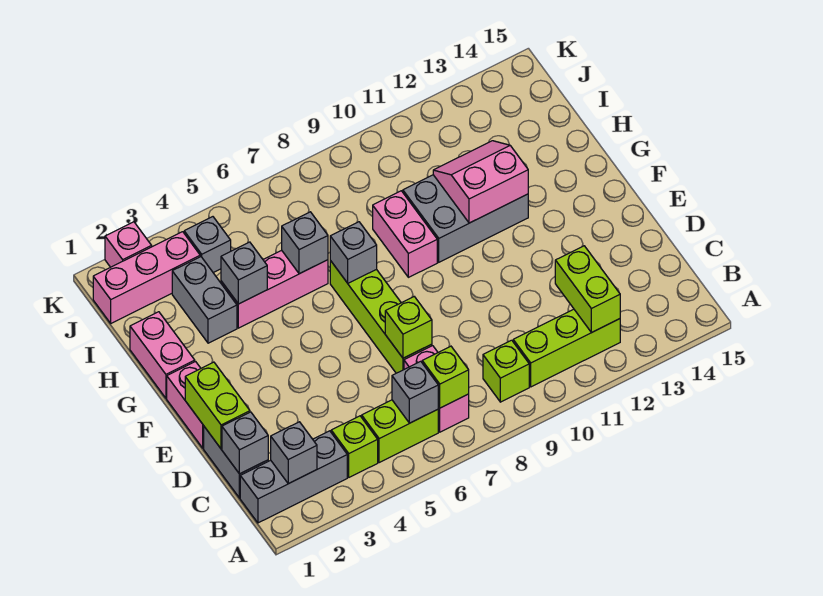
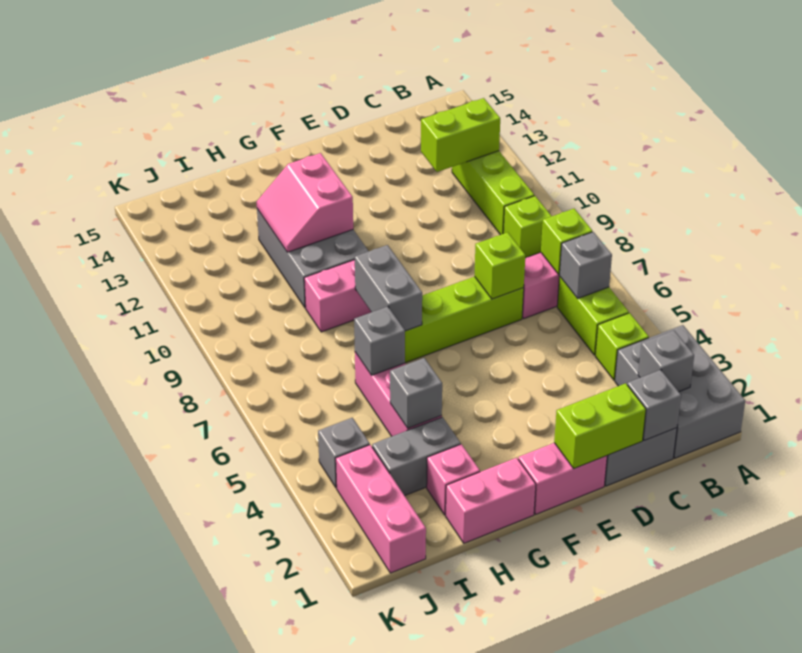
grey brick B1:B3 level 1 -> grey brick A1:B3 level 1
grey brick G7 level 2 -> grey brick G7:G8 level 2
pink brick K2 level 1 -> pink brick H2 level 1

